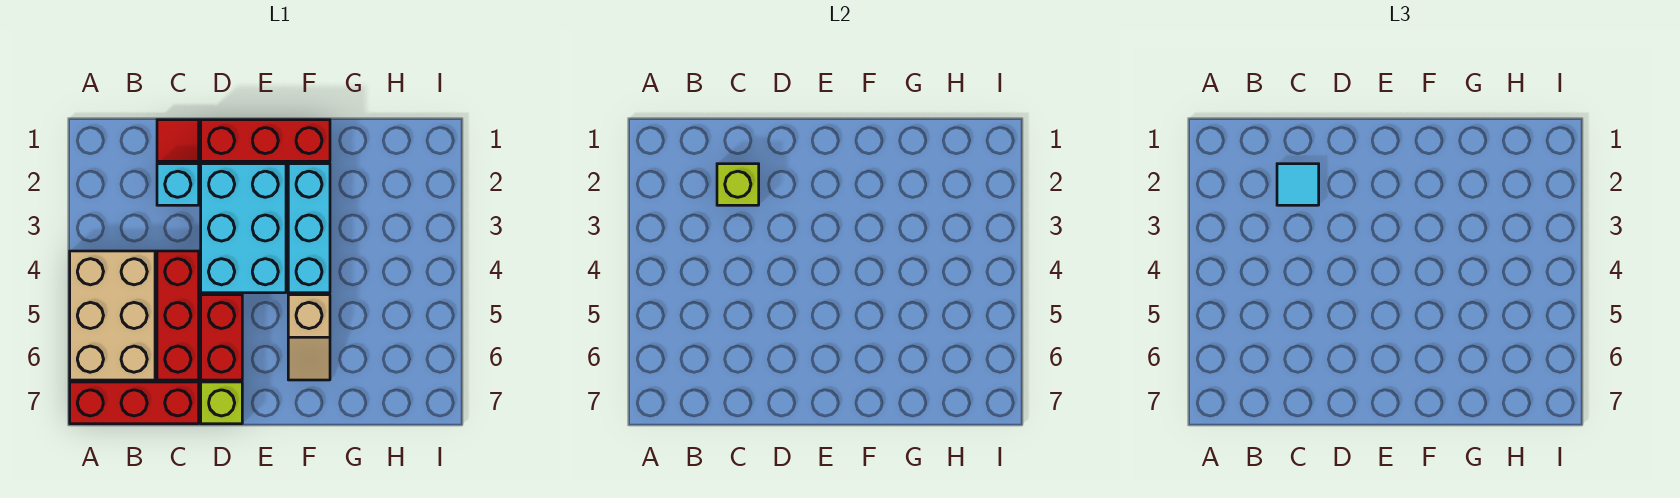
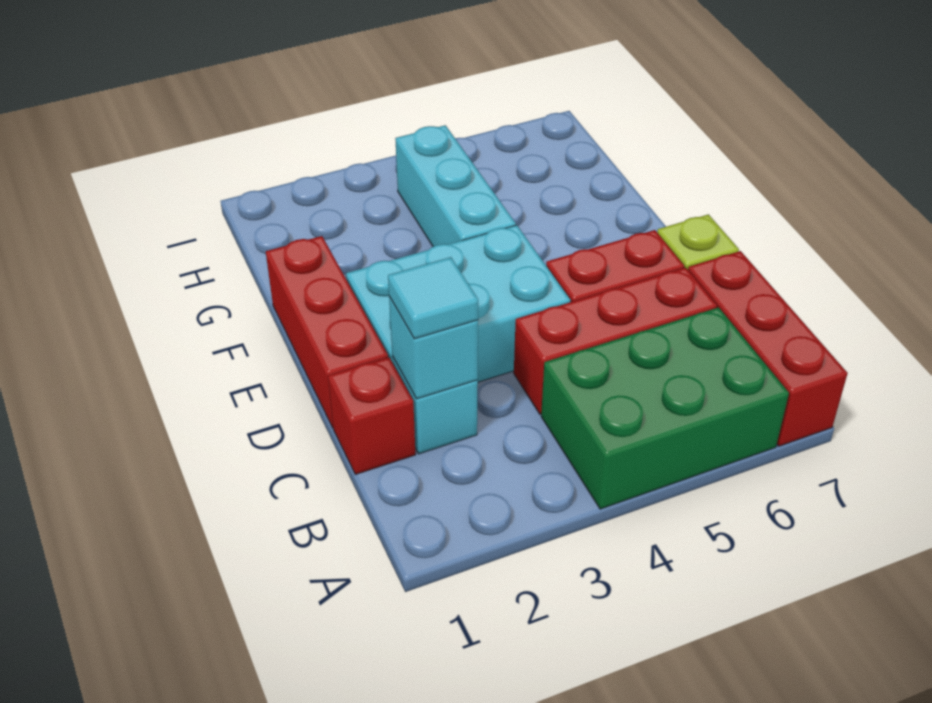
tan brick A4:B6 level 1 -> green brick A4:B6 level 1
red tile C1 level 1 -> red brick C1 level 1
lime brick C2 level 2 -> cyan brick C2 level 2
cyan brick F2:F4 level 1 -> cyan brick F4:H4 level 1
tan slope F5:F6 level 1 top 5 -> none

